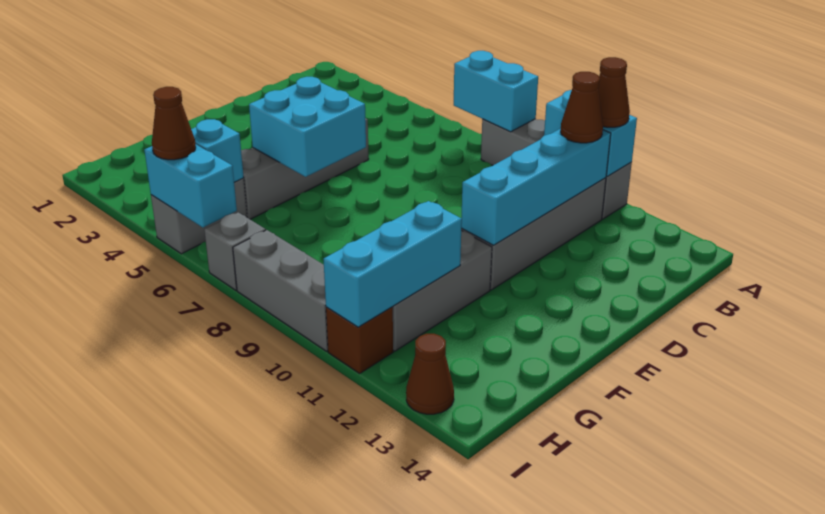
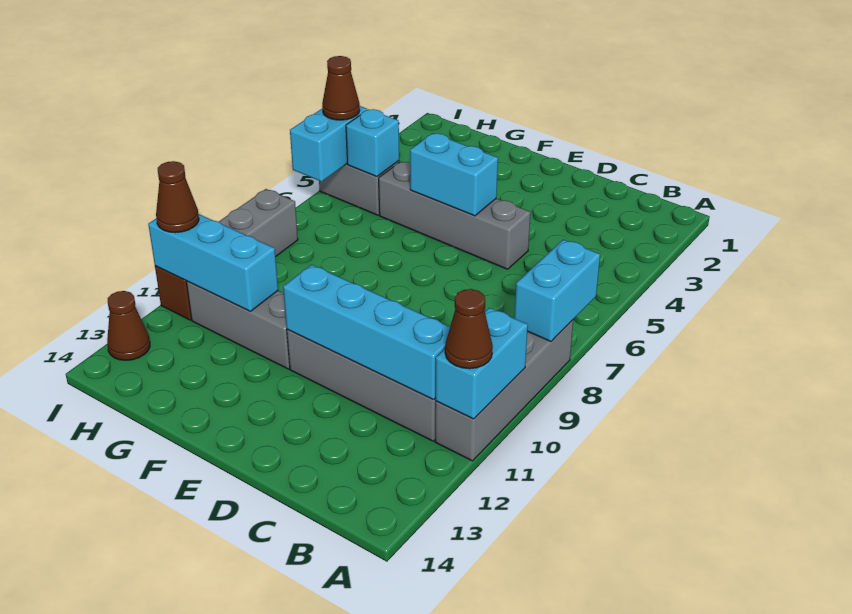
brown cone B11 level 3 -> brown cone I11 level 3
cyan brick E5:F6 level 2 -> cyan brick E5:F5 level 2
grey brick I7 level 1 -> none

